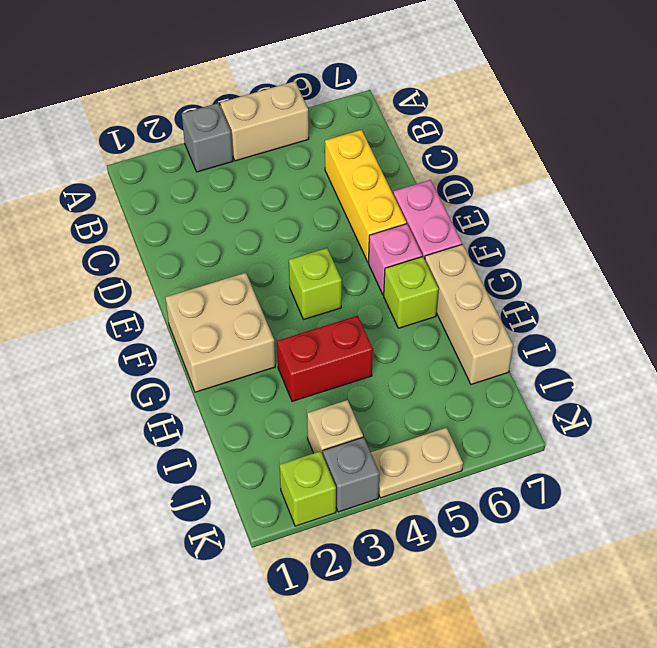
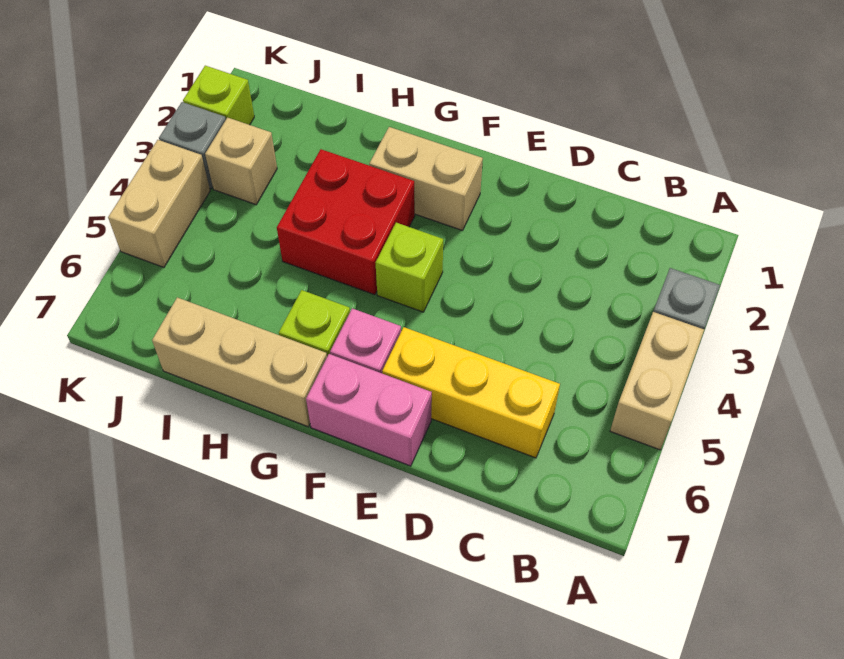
tan brick F1:G2 level 1 -> tan brick F2:G2 level 1
red brick H3:H4 level 1 -> red brick G3:H4 level 1
tan plate K4:K5 level 1 -> tan brick K4:K5 level 1

